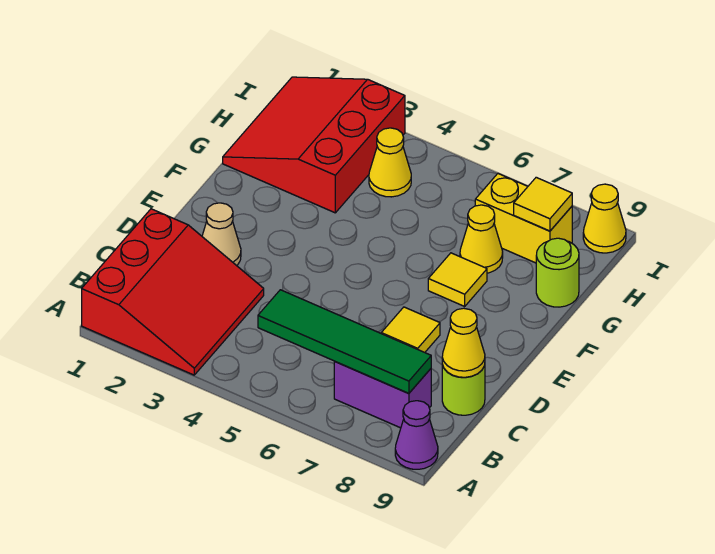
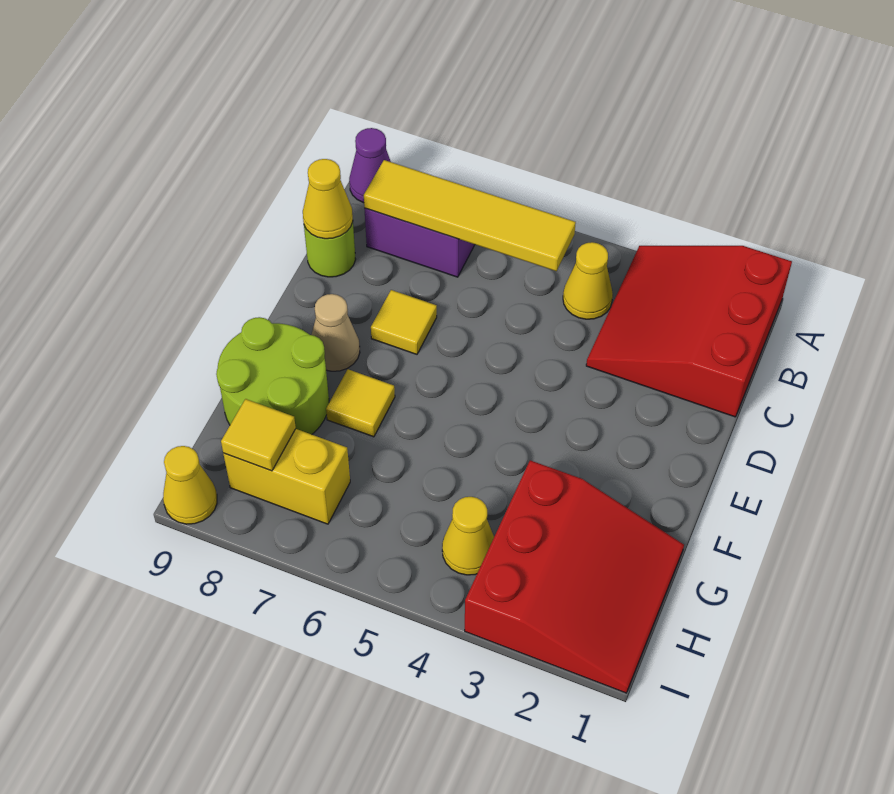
green tile B5:B8 level 2 -> yellow tile B5:B8 level 2
tan cone D2 level 1 -> tan cone E8 level 1
yellow cone G7 level 1 -> yellow cone B4 level 1
lime round brick G9 level 1 -> lime round brick F8:G9 level 1

